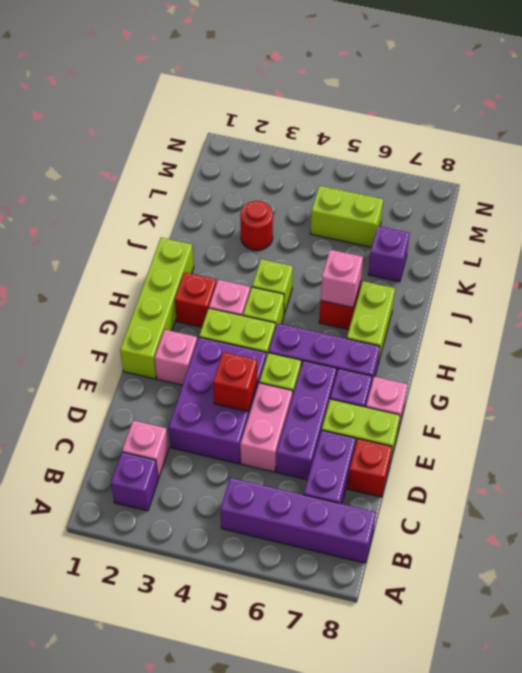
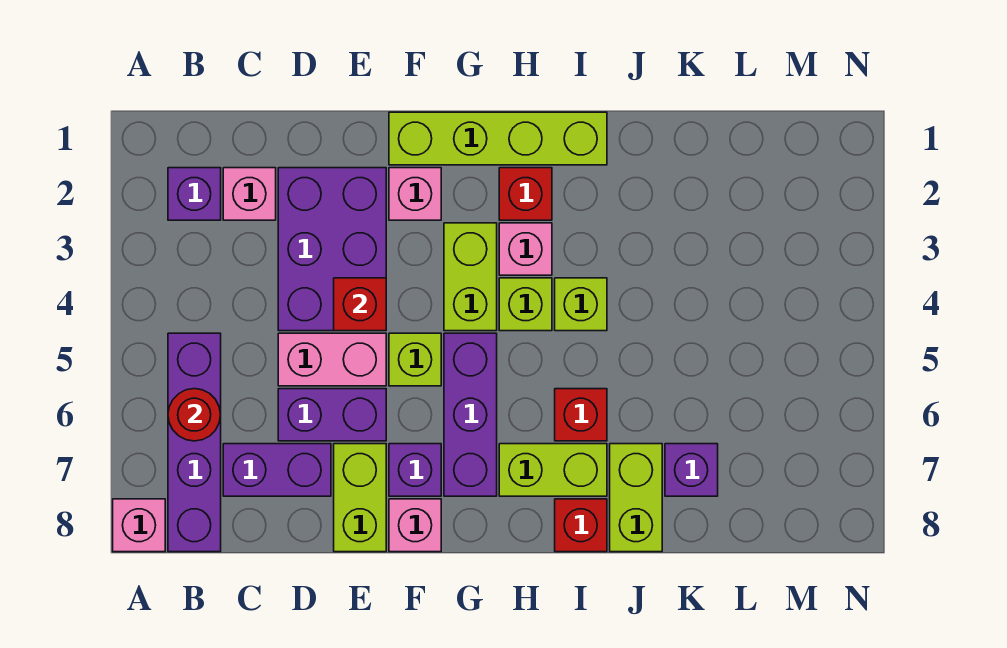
purple brick D3:F4 level 1 -> purple brick D2:E4 level 1
purple brick D6:F6 level 1 -> purple brick D6:E6 level 1
red brick D8 level 1 -> red brick I8 level 1
pink brick I6 level 2 -> pink brick A8 level 1
red round brick K3 level 1 -> red round brick B6 level 2
lime brick L5:L6 level 1 -> lime brick J7:J8 level 1

